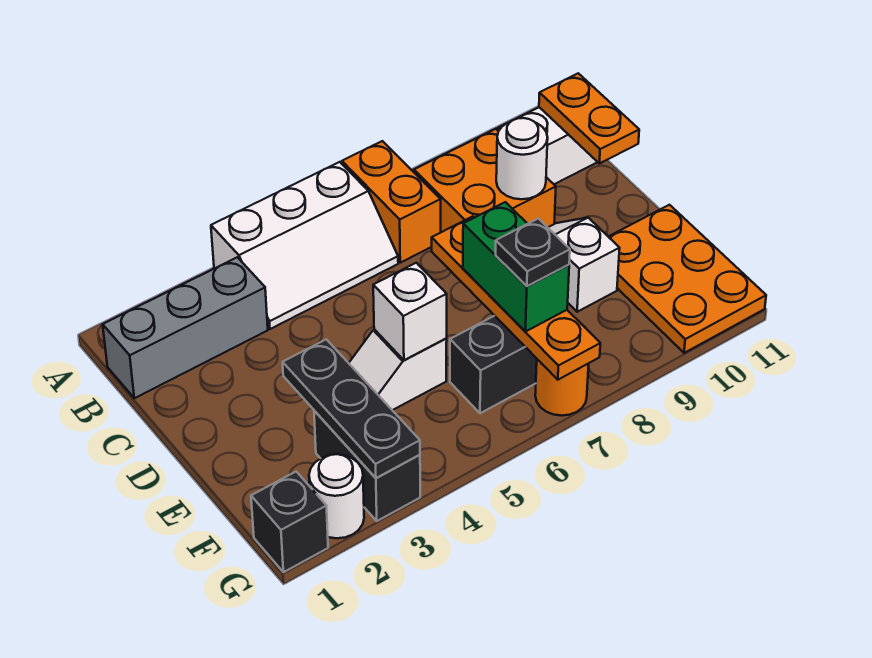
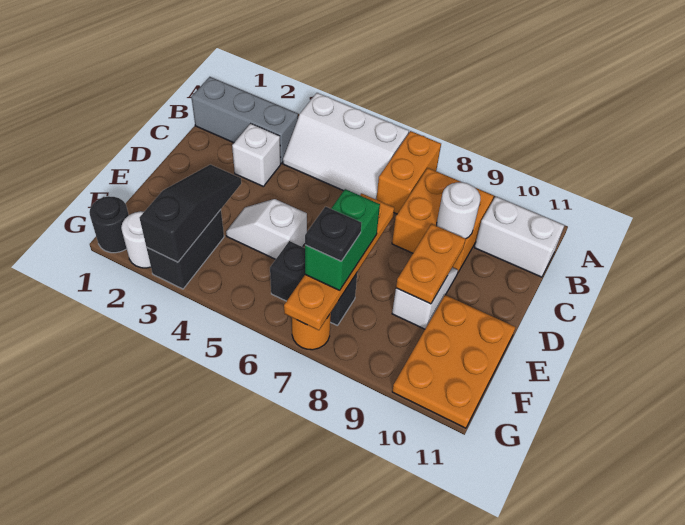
orange plate B11:C11 level 2 -> orange plate D9:E9 level 2
black plate E3:G3 level 2 -> black slope E3:G3 level 2 top G
white brick E5 level 2 -> white brick C3 level 1
black brick G1 level 1 -> black round brick G1 level 1

